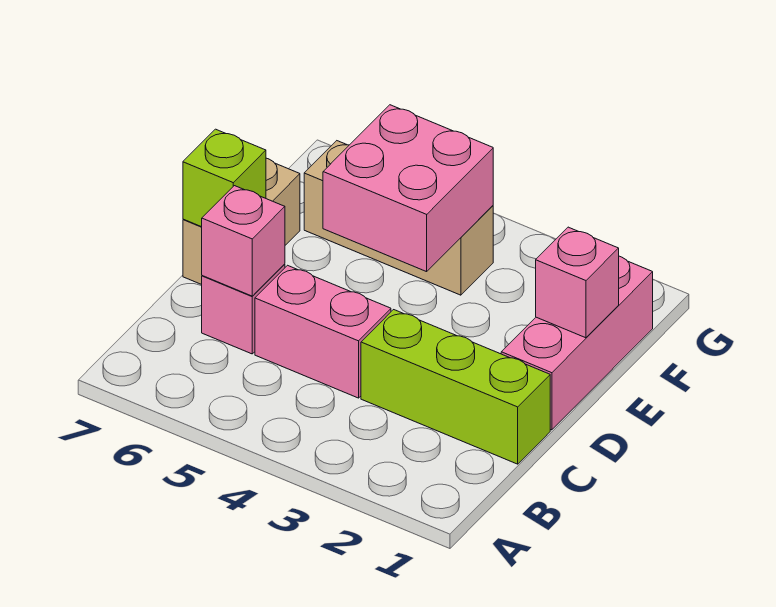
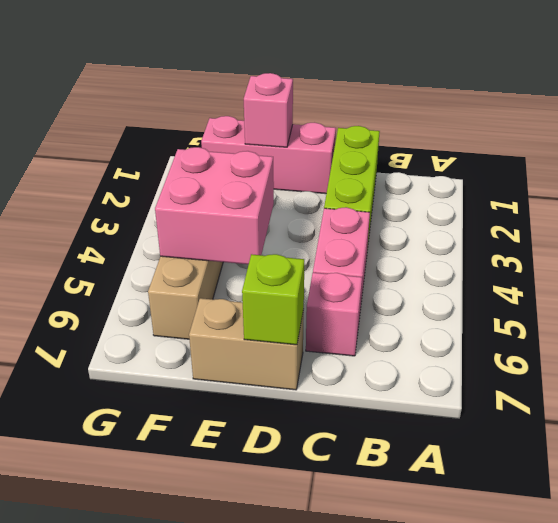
pink brick C6 level 2 -> none

